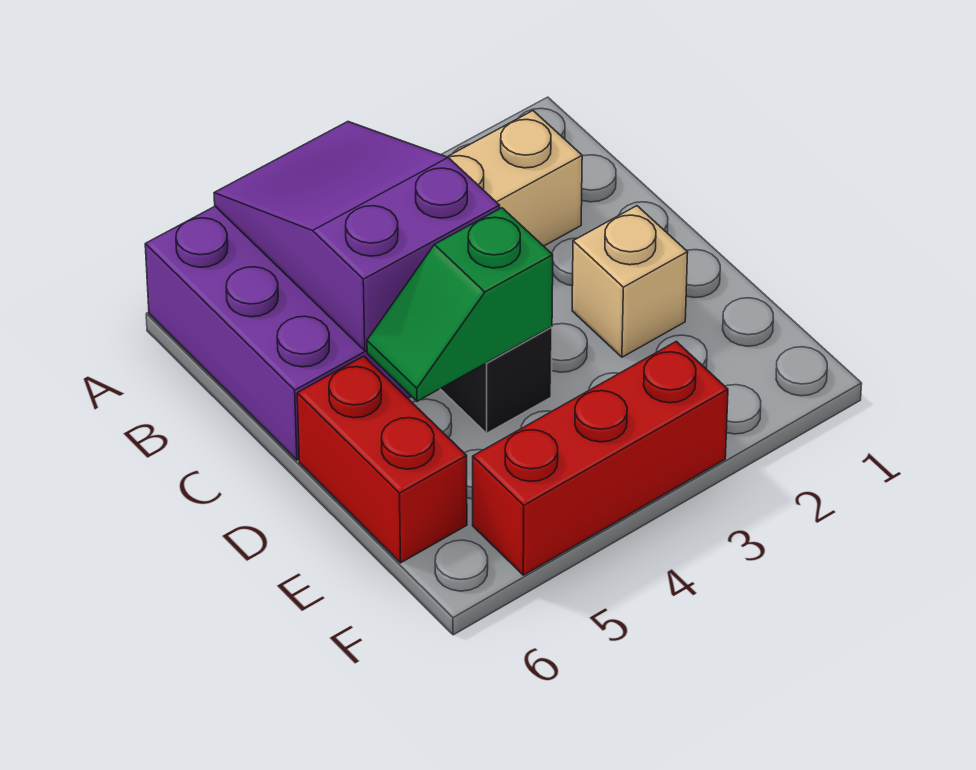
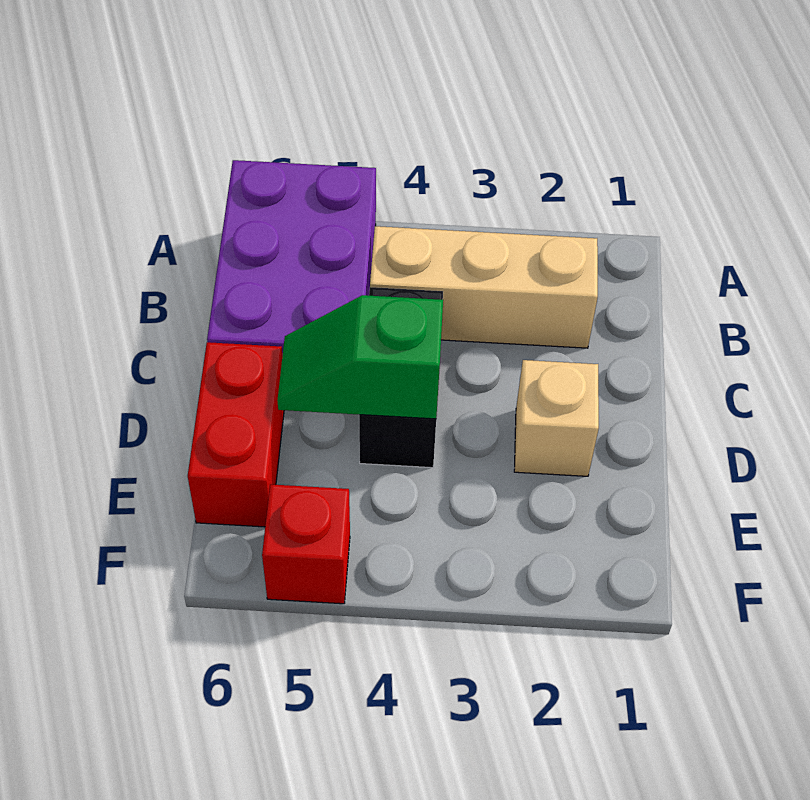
purple slope A4:C5 level 2 top C -> none
red brick F3:F5 level 1 -> red brick F5 level 1

